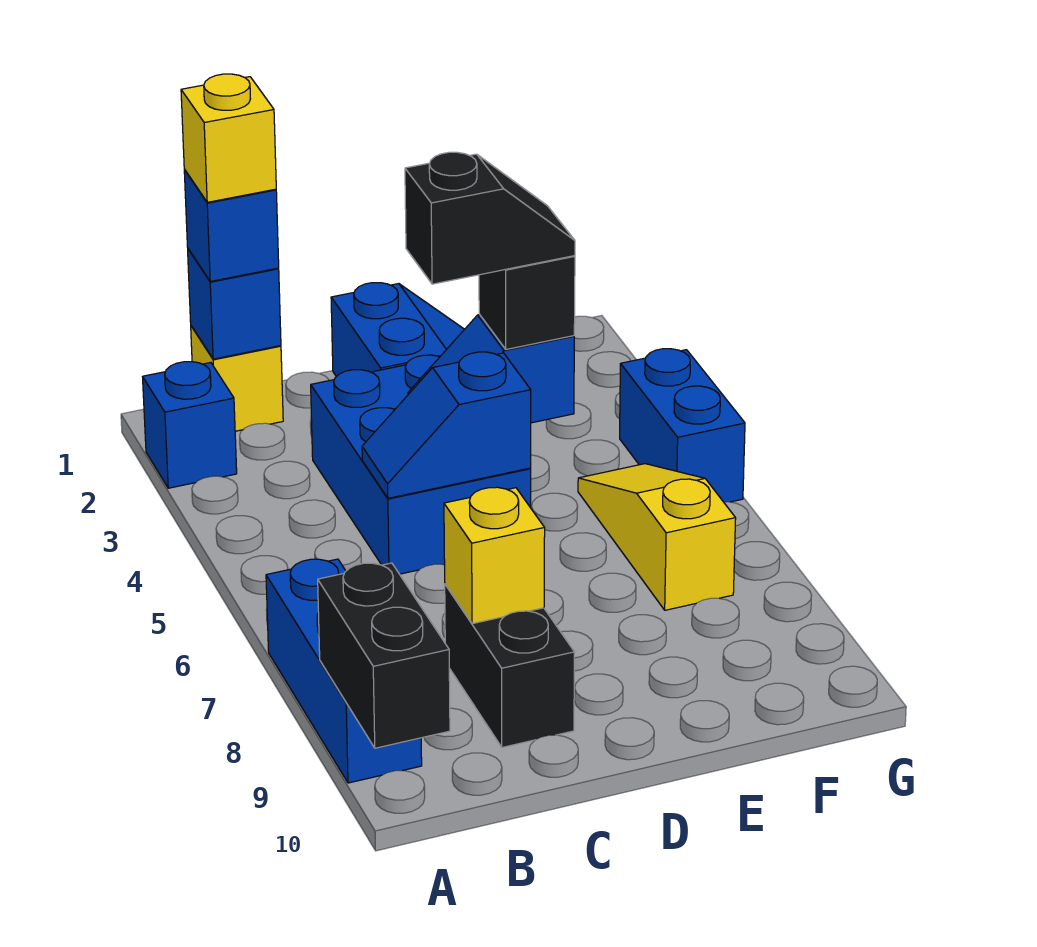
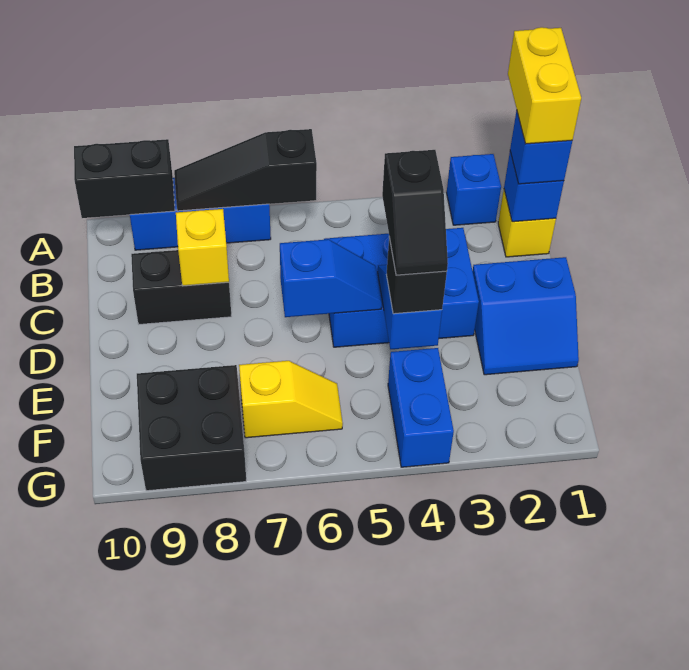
none -> black slope A6:A8 level 2 top 6
yellow brick B1 level 4 -> yellow brick A1:B1 level 4
blue slope C5:D5 level 2 top D -> blue slope D5:D6 level 2 top 6
yellow slope F5:F7 level 1 top 7 -> yellow slope F6:F7 level 1 top 7
none -> black brick F8:G9 level 1
blue brick G4:G5 level 1 -> blue brick F4:G4 level 1

